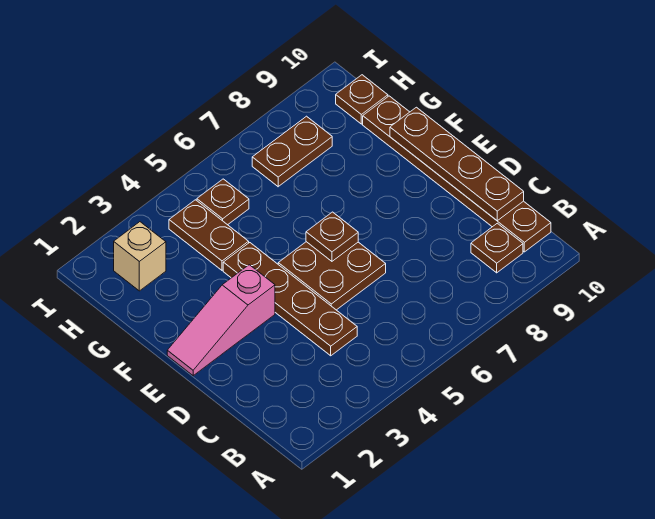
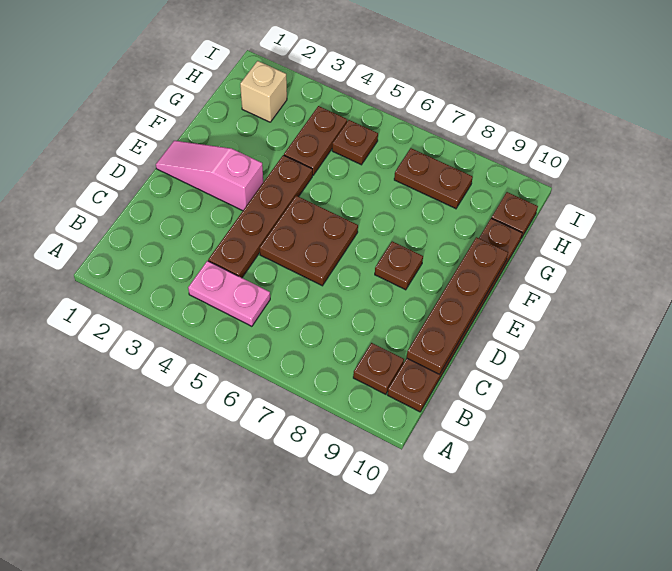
none -> pink plate B4:B5 level 1
brown plate E6 level 2 -> brown plate E8 level 1

